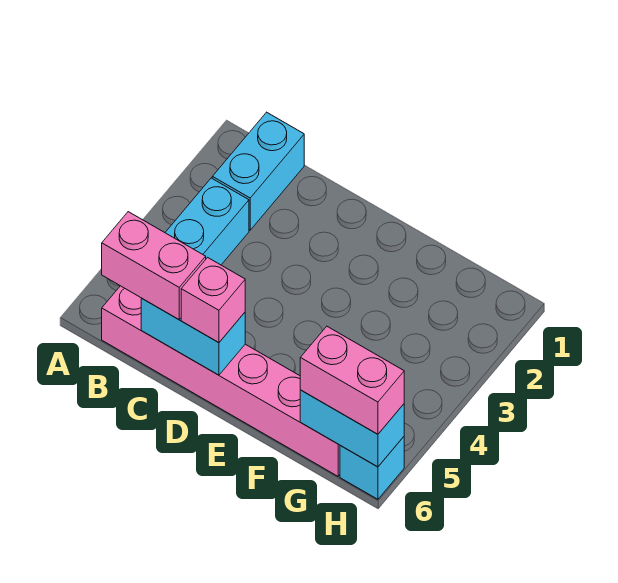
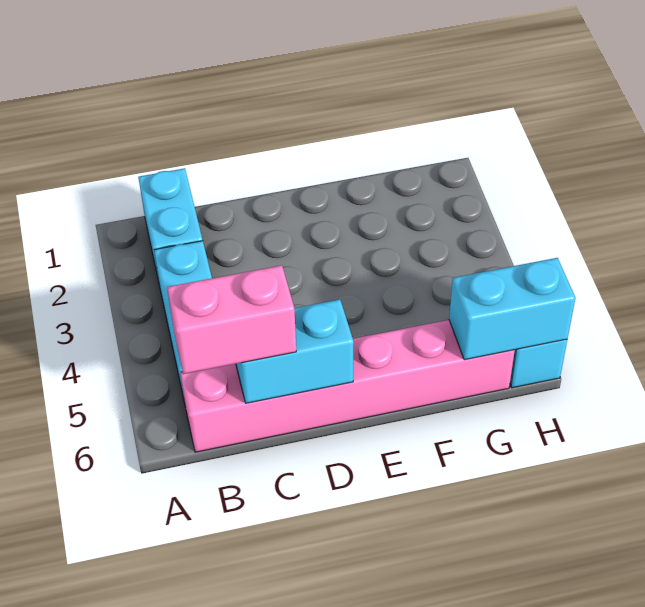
pink brick D6 level 3 -> none
pink brick G6:H6 level 3 -> none

